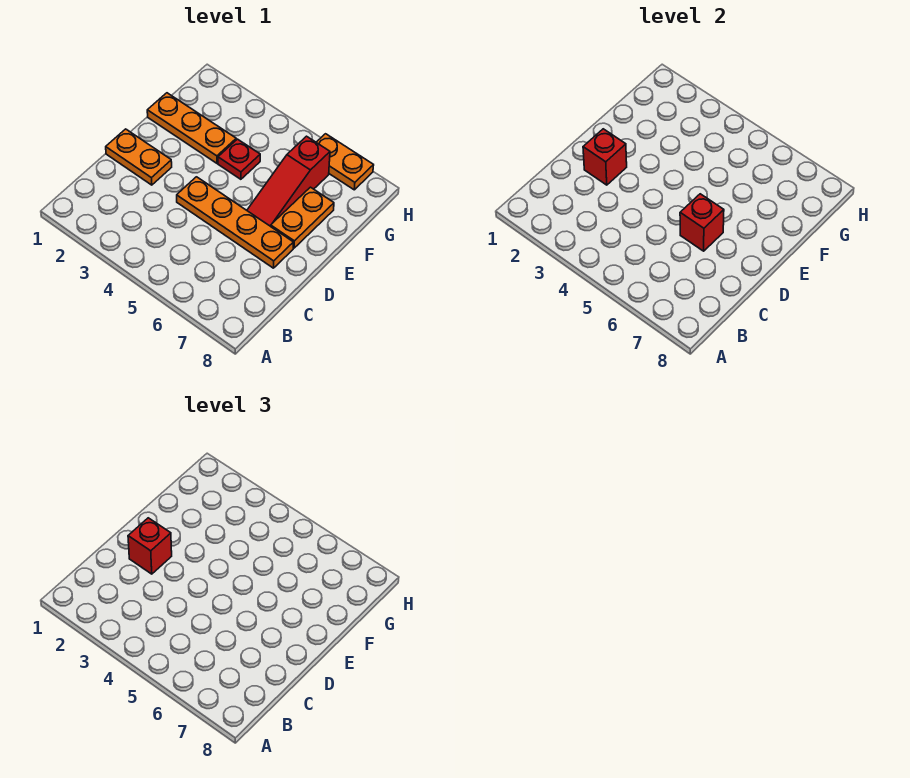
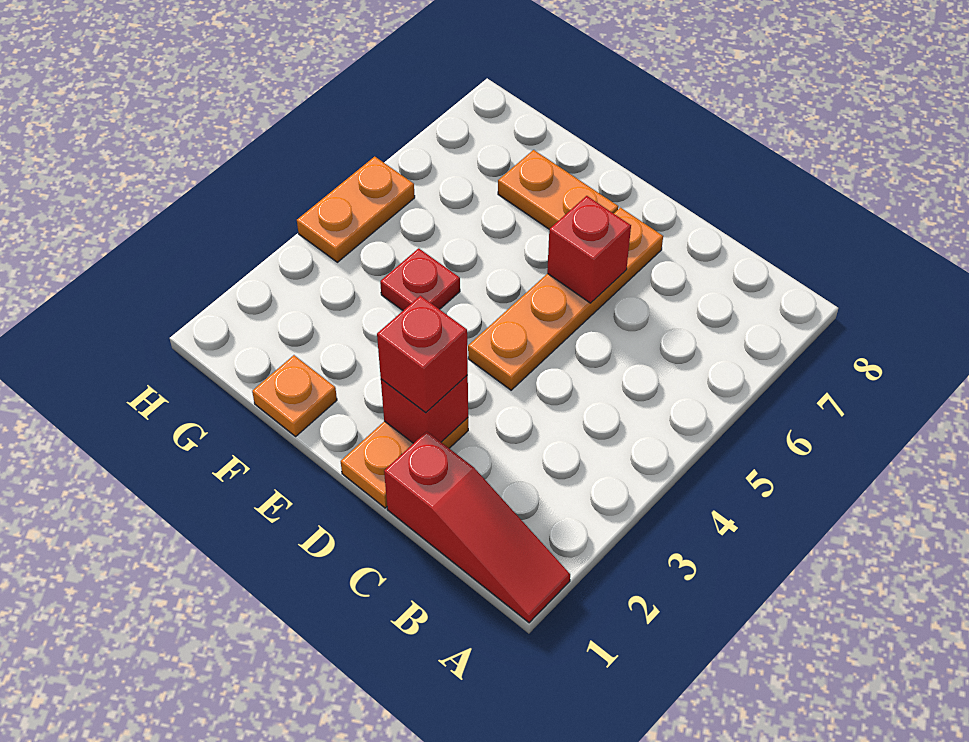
red slope E6:G6 level 1 top G -> red slope A1:C1 level 1 top C
orange plate F1:F3 level 1 -> orange plate F1 level 1
orange plate H6:H7 level 1 -> orange plate H4:H5 level 1

